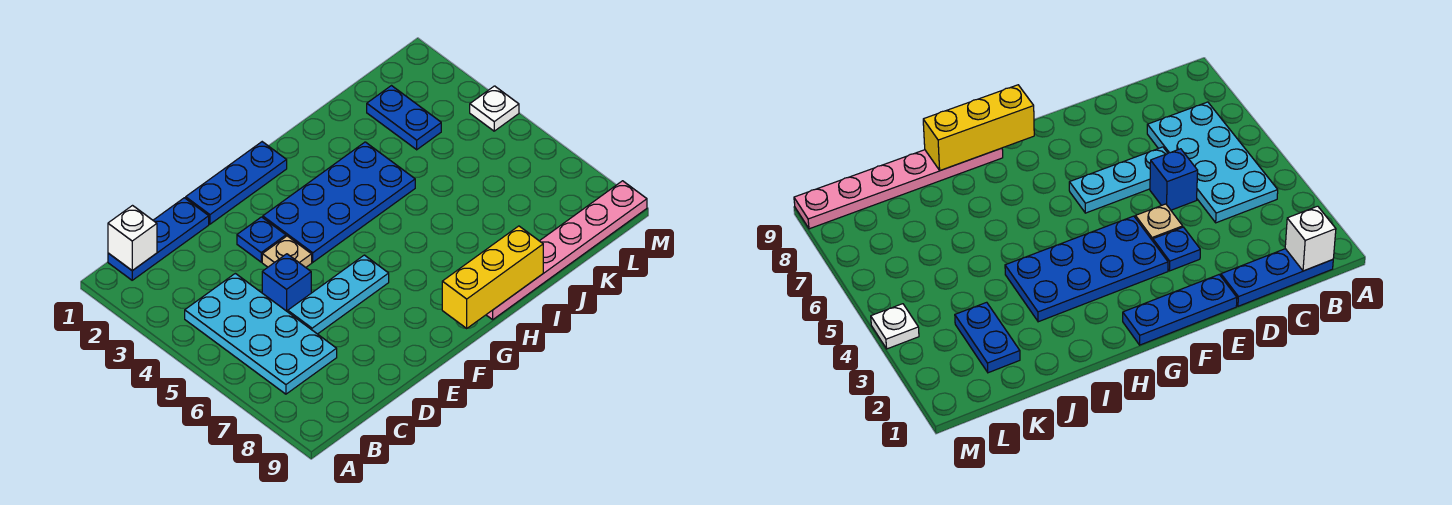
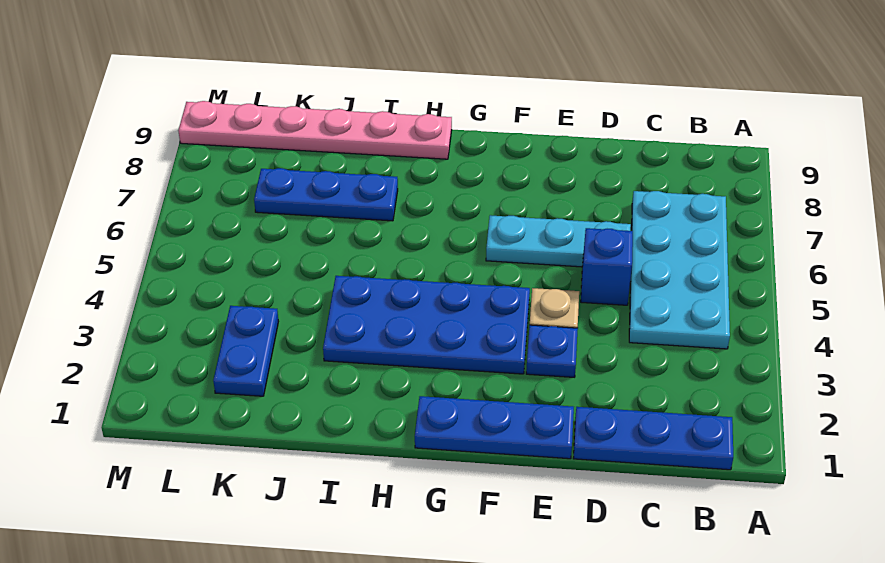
white brick B1 level 2 -> none
yellow brick G9:I9 level 2 -> none
none -> blue plate I7:K7 level 1
white plate M4 level 1 -> none

